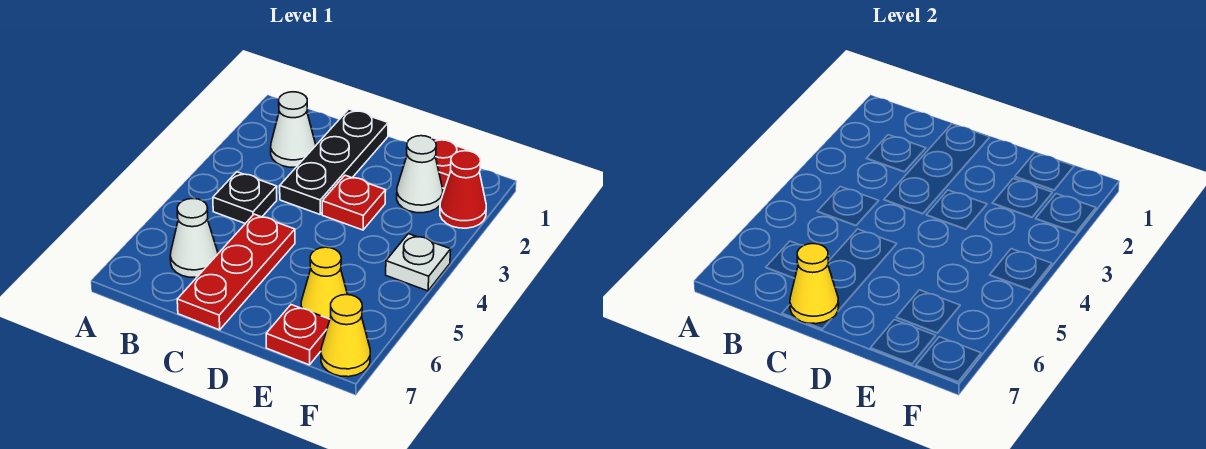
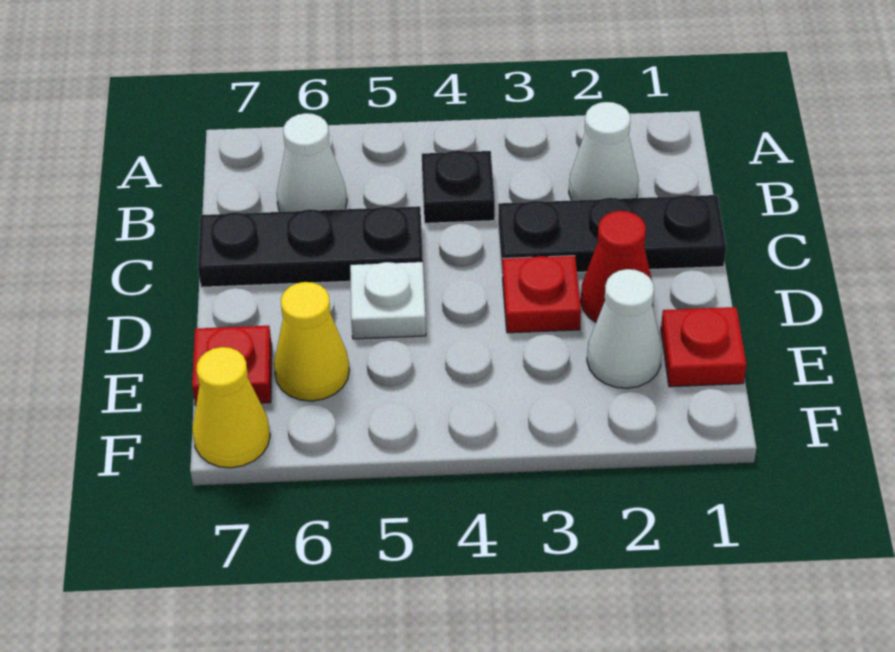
red plate C5:C7 level 1 -> black plate C5:C7 level 1
yellow cone C7 level 2 -> none
red cone F2 level 1 -> red cone D2 level 1
white plate F4 level 1 -> white plate D5 level 1

